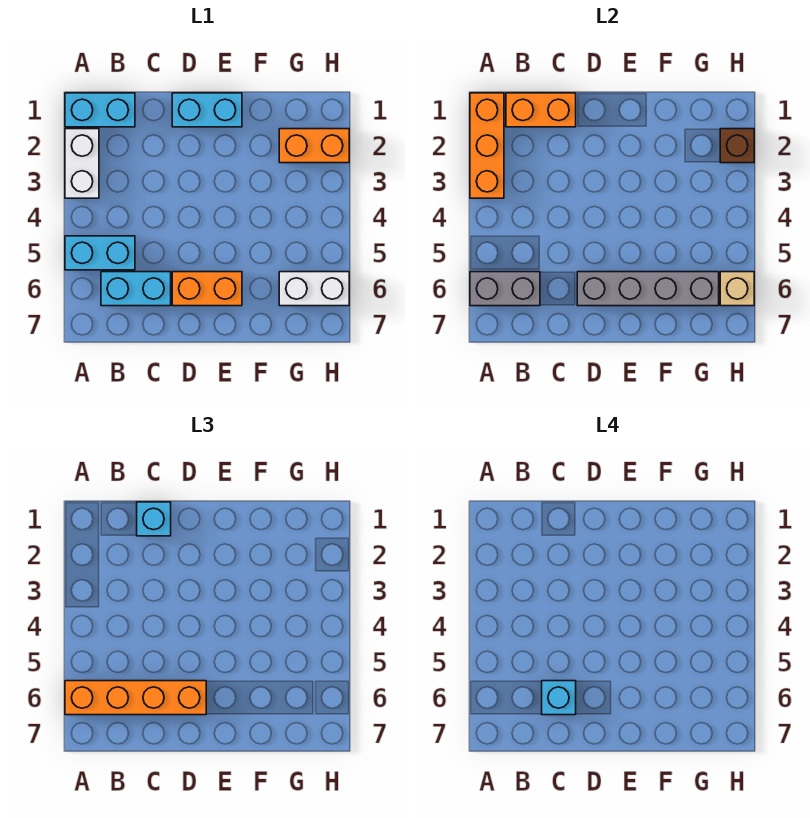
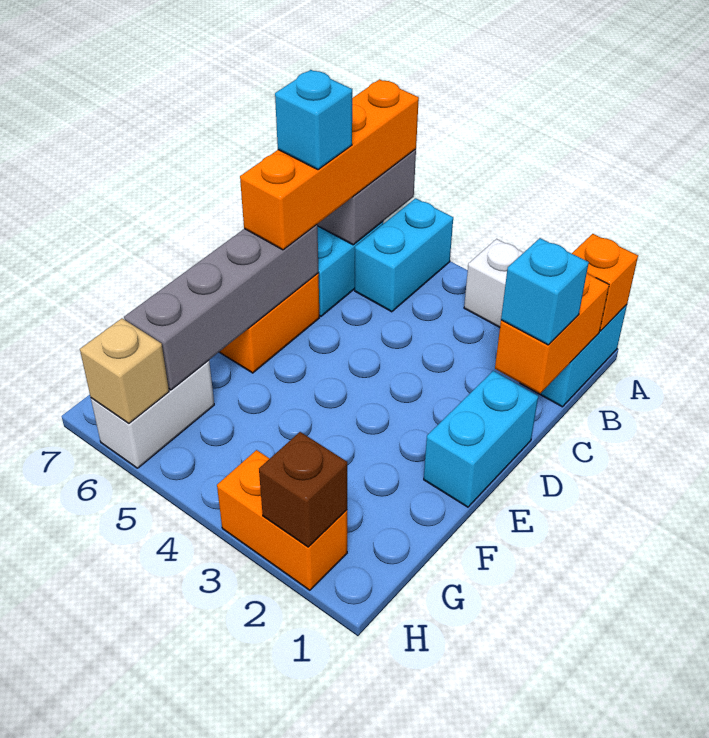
orange brick A1:A3 level 2 -> orange brick A1 level 2
orange brick G2:H2 level 1 -> orange brick H2:H3 level 1

